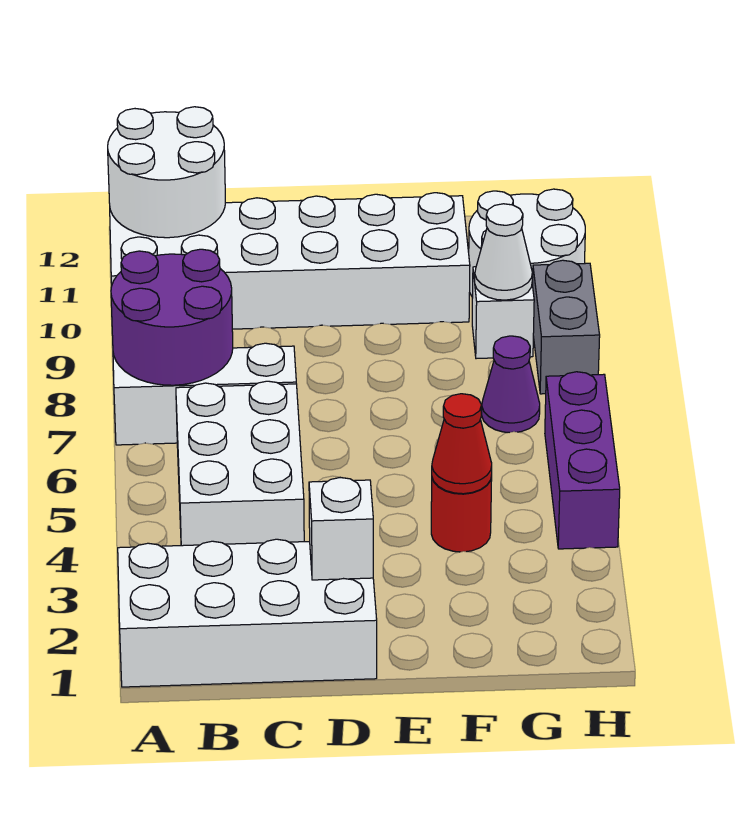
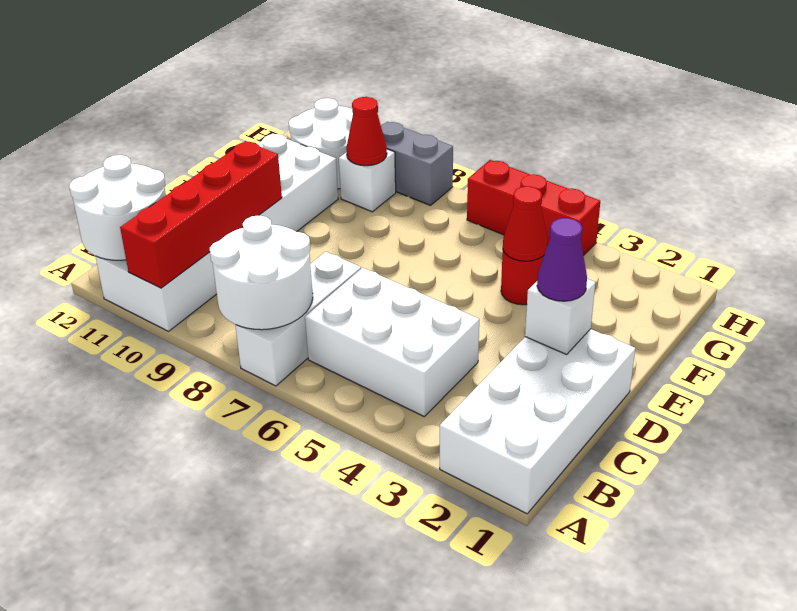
purple round brick A7:B8 level 2 -> white round brick A7:B8 level 2
none -> red brick A10:D10 level 2
purple cone G7 level 1 -> purple cone D2 level 3
white cone G9 level 2 -> red cone G9 level 2
purple brick H4:H6 level 1 -> red brick H4:H6 level 1

